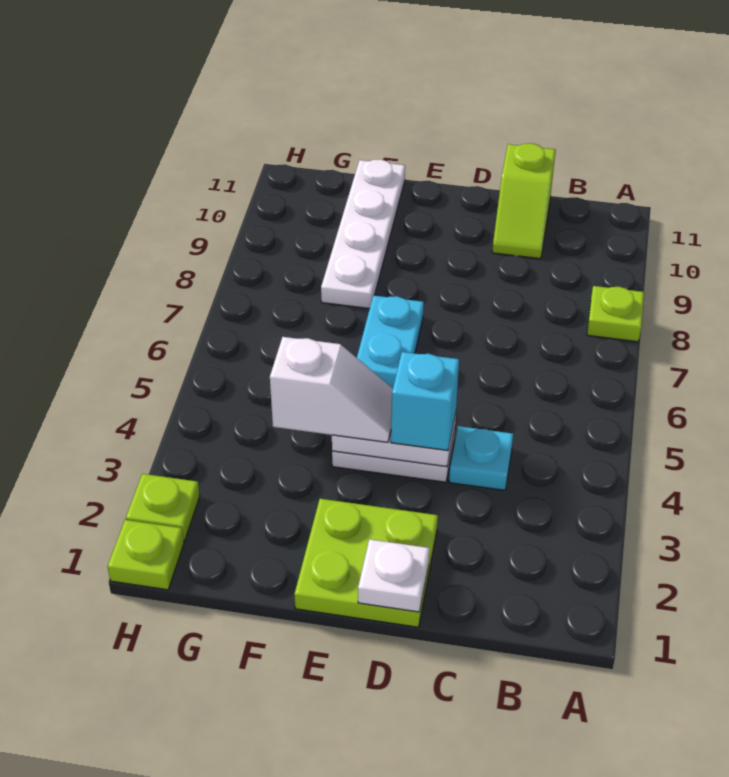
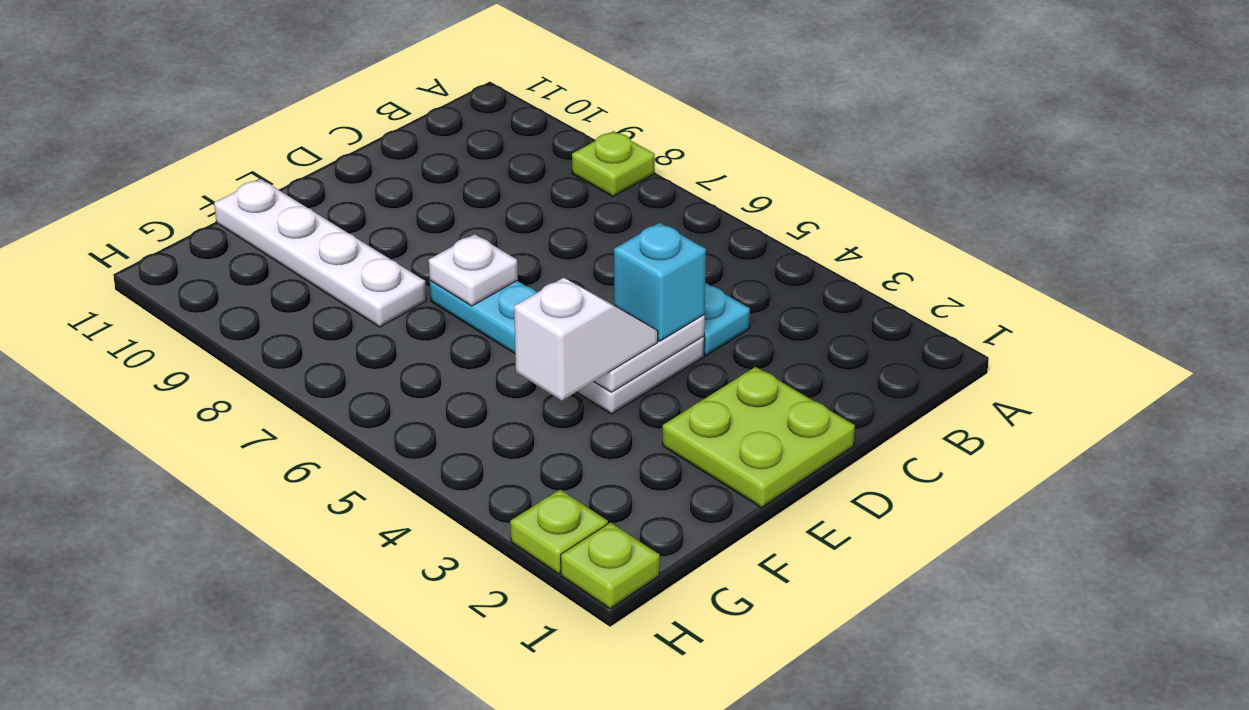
lime slope C10:C11 level 1 top 11 -> none
white plate D1 level 2 -> white plate E7 level 2

